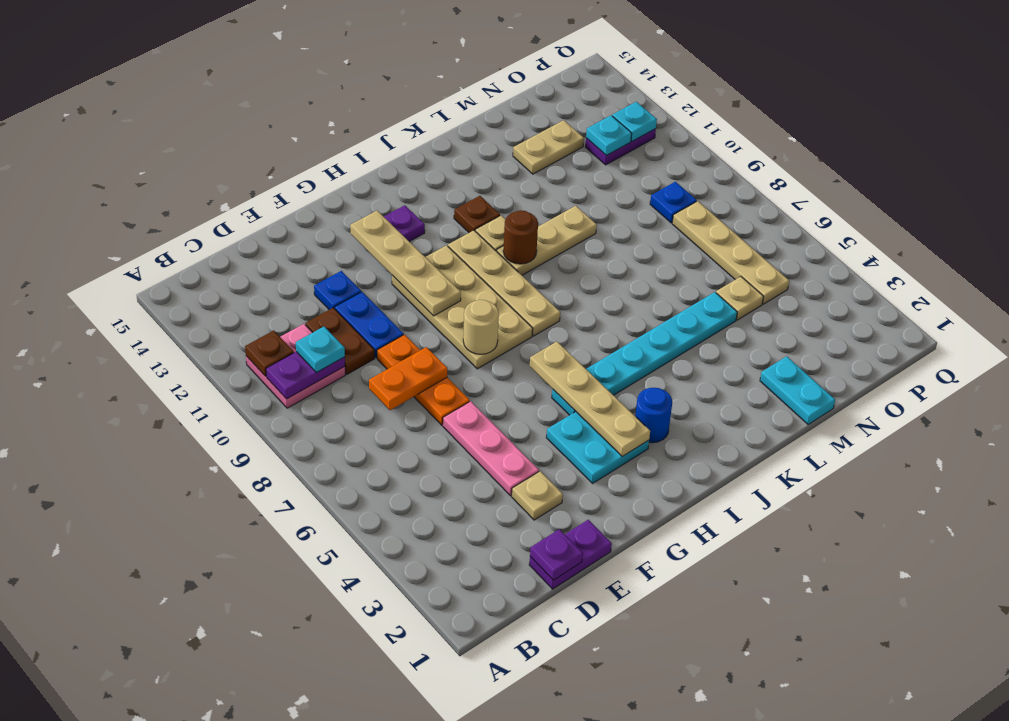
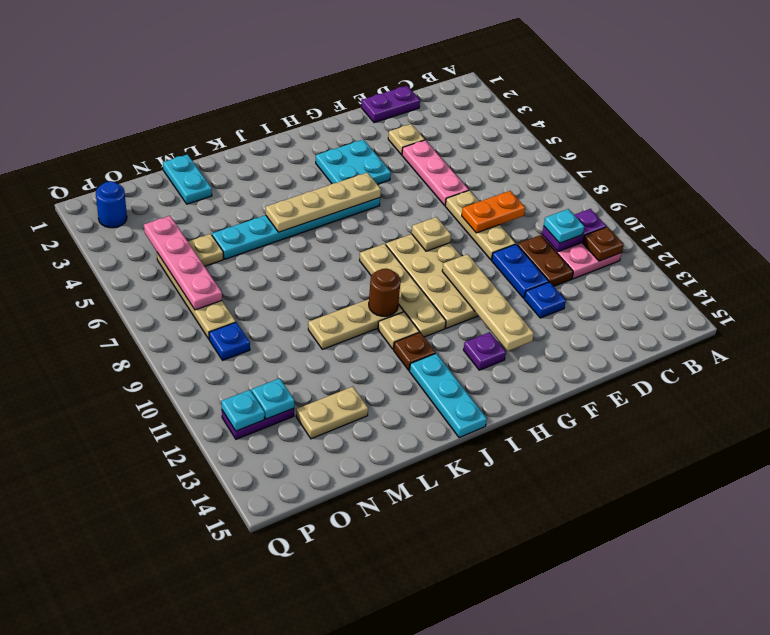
purple plate D1 level 2 -> none
orange plate E7:E9 level 1 -> tan plate E7:E9 level 1
tan round brick G8 level 2 -> tan plate G8 level 2
tan plate H3:H6 level 2 -> tan plate H5:K5 level 2
blue round brick I3 level 1 -> blue round brick P2 level 1
none -> cyan plate J13:J15 level 1
none -> pink plate O4:O7 level 2

